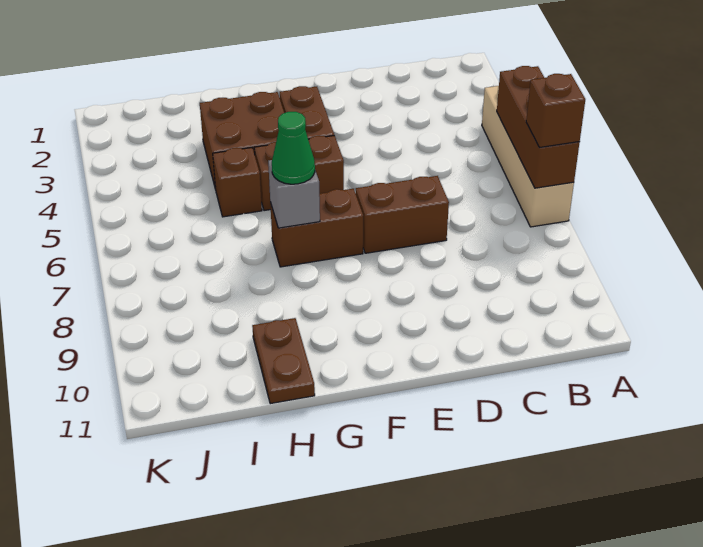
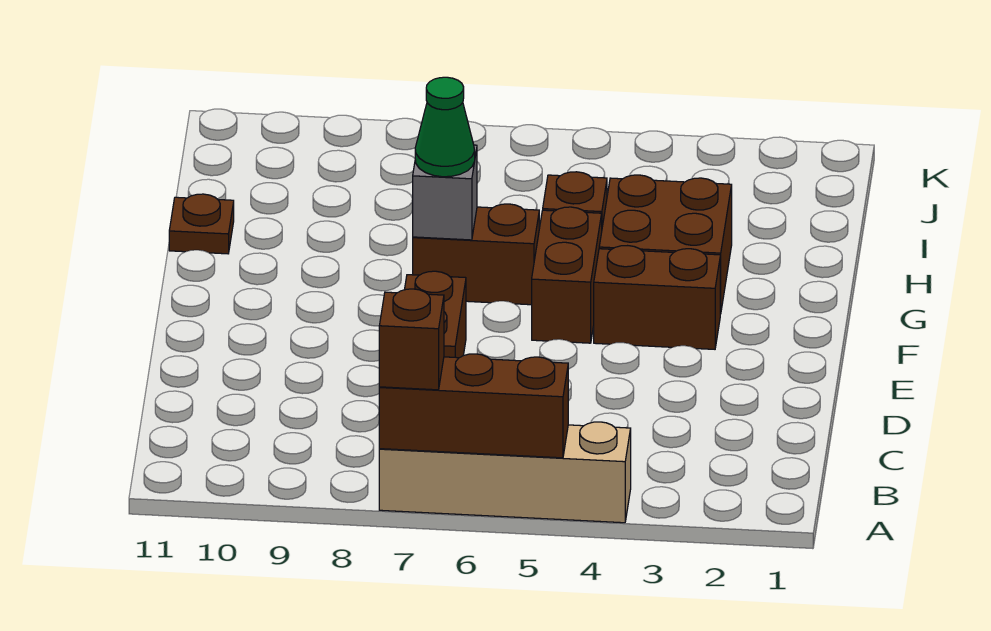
brown brick F7:G7 level 1 -> brown brick G6:G7 level 1
brown plate H10:H11 level 1 -> brown plate H11 level 1

